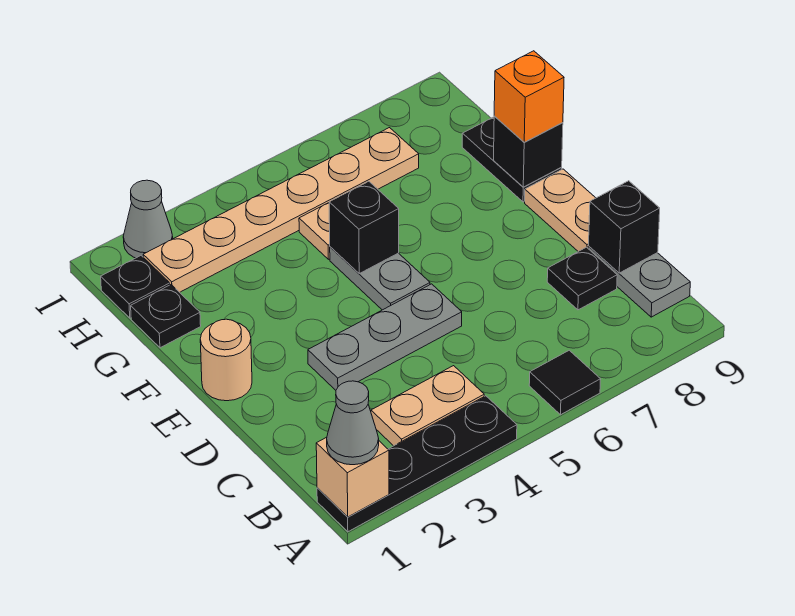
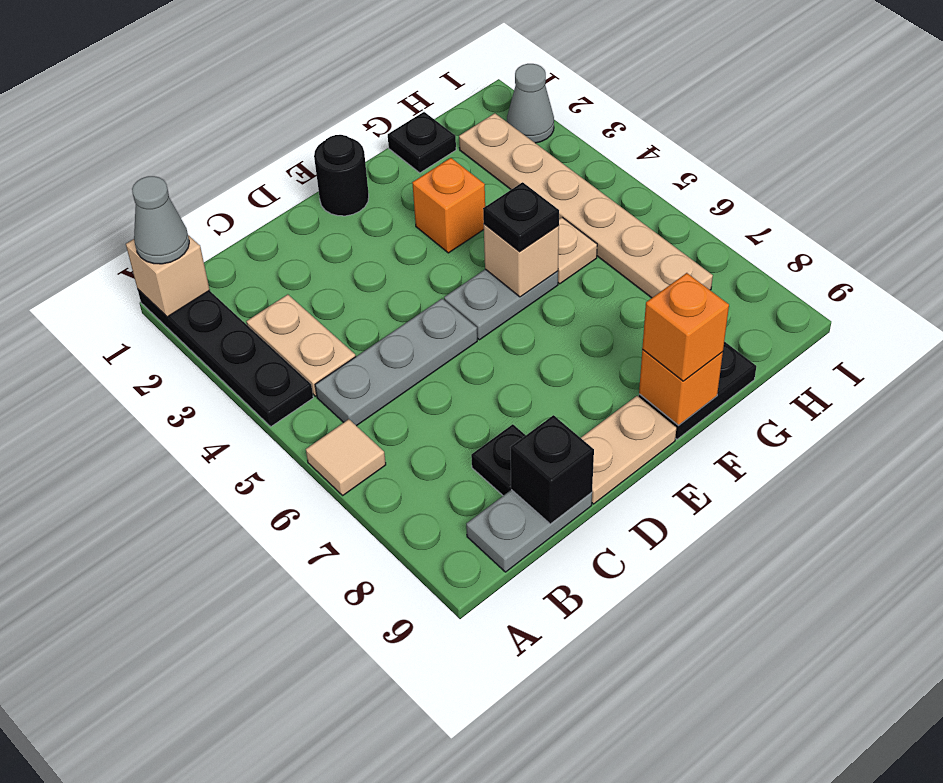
black tile A6 level 1 -> tan tile A6 level 1
grey plate D3:D5 level 1 -> grey plate B5:D5 level 1
tan round brick E1 level 1 -> black round brick E1 level 1
none -> orange brick F3 level 1
black brick F5 level 2 -> tan brick F5 level 2
black brick F9 level 2 -> orange brick F9 level 2
black plate H1 level 1 -> black plate F5 level 3

